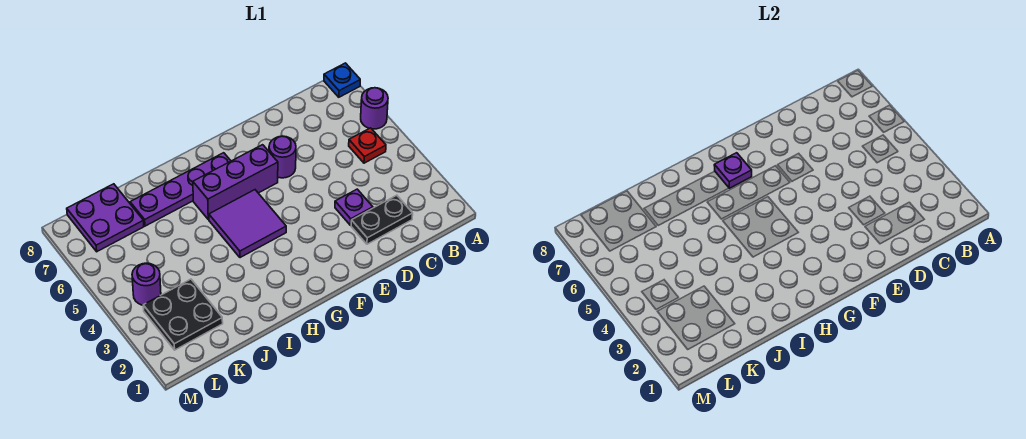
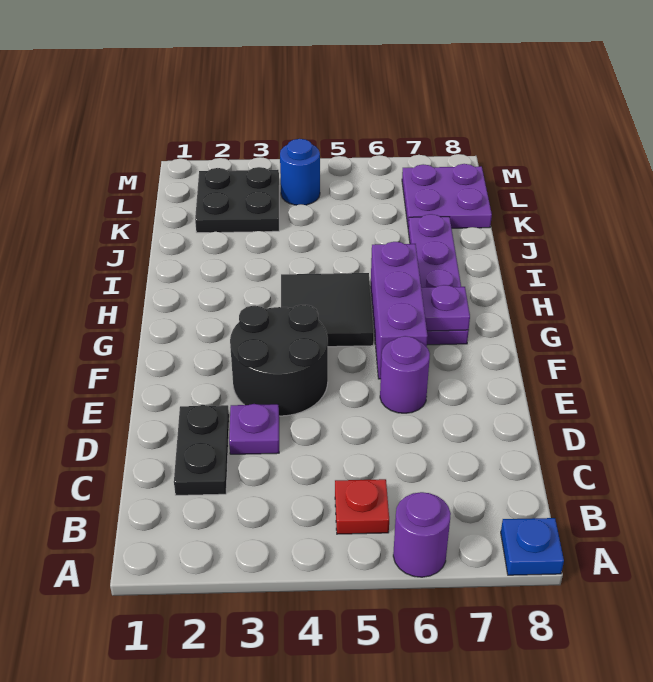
none -> black round brick E3:F4 level 1
purple tile G4:H5 level 1 -> black tile G4:H5 level 1
purple round brick L4 level 1 -> blue round brick L4 level 1

